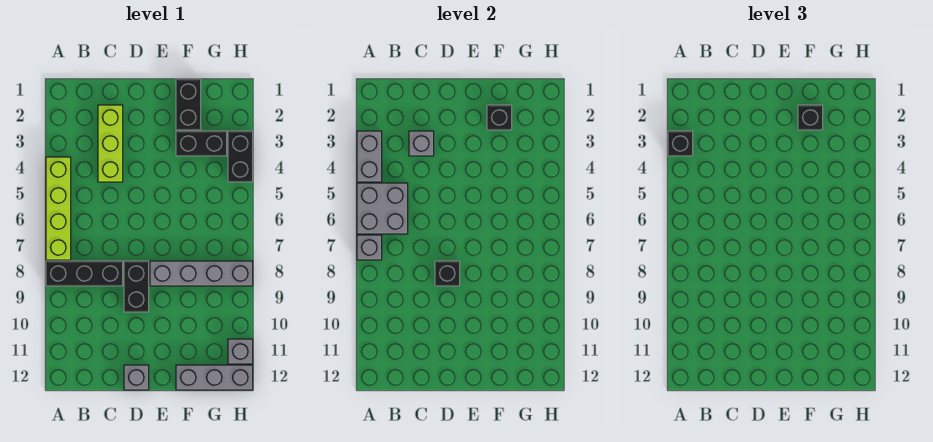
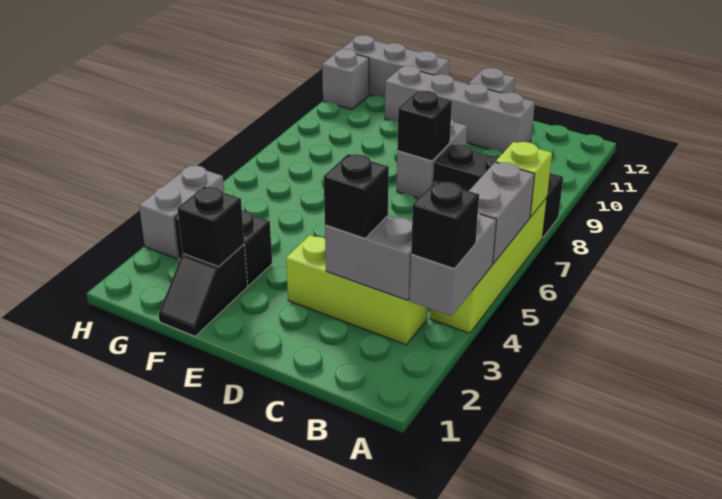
grey brick A5:B6 level 2 -> grey brick A5:A6 level 2
grey brick A7 level 2 -> lime brick A7 level 2
lime brick C2:C4 level 1 -> lime brick B3:D3 level 1
grey brick C3 level 2 -> grey brick B3:C3 level 2
black brick D8:D9 level 1 -> grey brick D8:D9 level 1
grey brick E8:H8 level 1 -> grey brick C11:F11 level 1
black brick F1:F2 level 1 -> black slope F1:F2 level 1 top 2
black brick F2 level 3 -> black brick C3 level 3
black brick H3:H4 level 1 -> grey brick H3:H4 level 1

